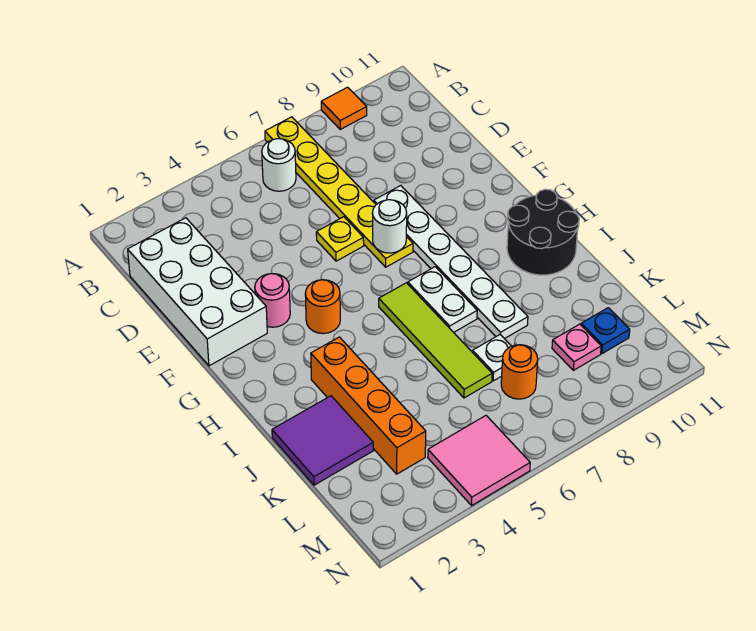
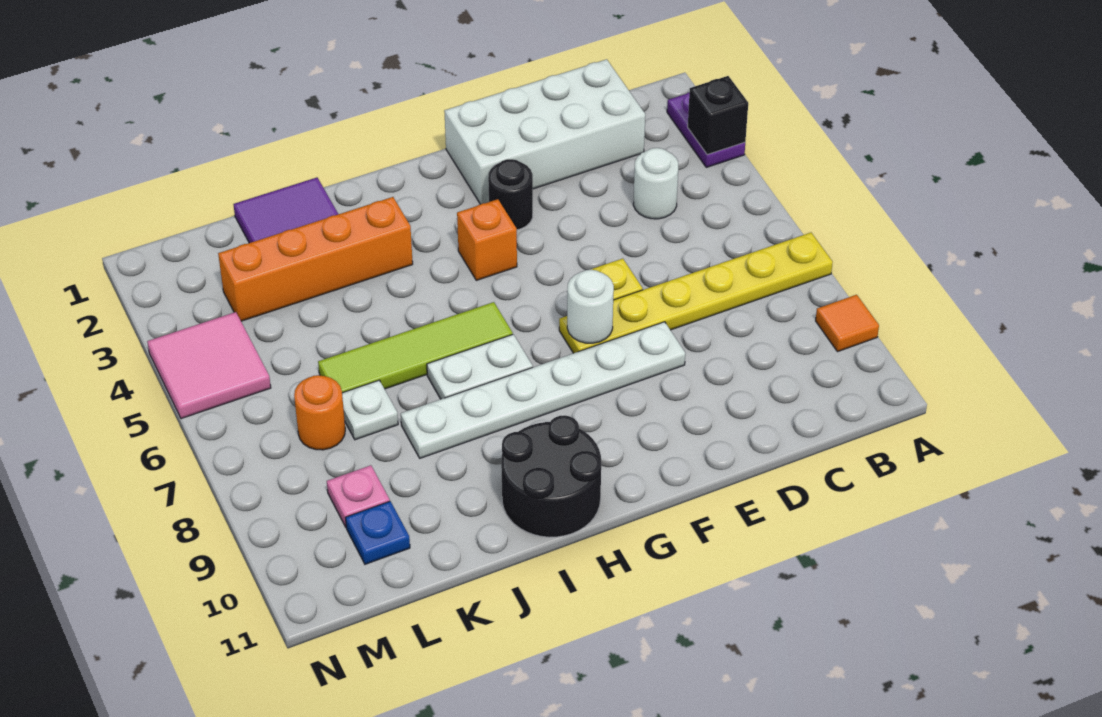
none -> purple plate A2:A3 level 1
none -> black brick A3 level 2
white round brick B6 level 1 -> white round brick C4 level 1
pink round brick F3 level 1 -> black round brick F3 level 1
orange round brick G4 level 1 -> orange brick G4 level 1

